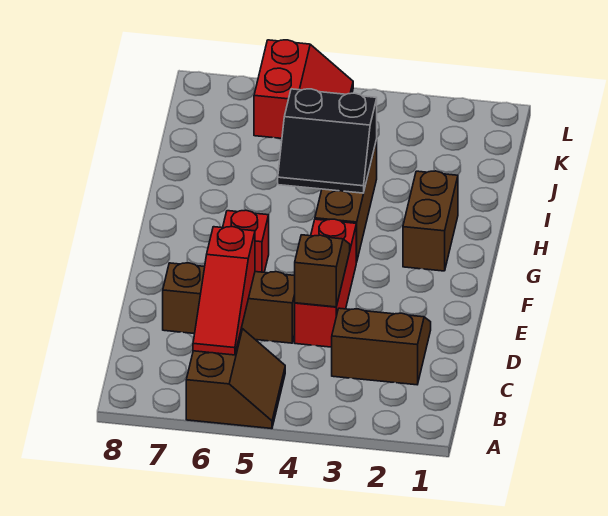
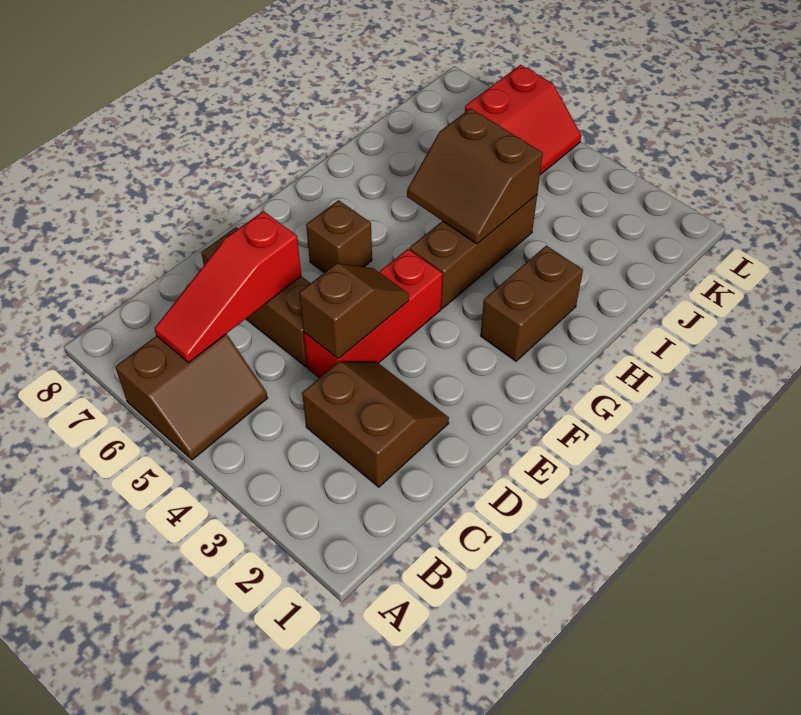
red brick F6 level 1 -> brown brick F6 level 1
black slope H4:I5 level 2 top I -> brown slope H4:I5 level 2 top I

